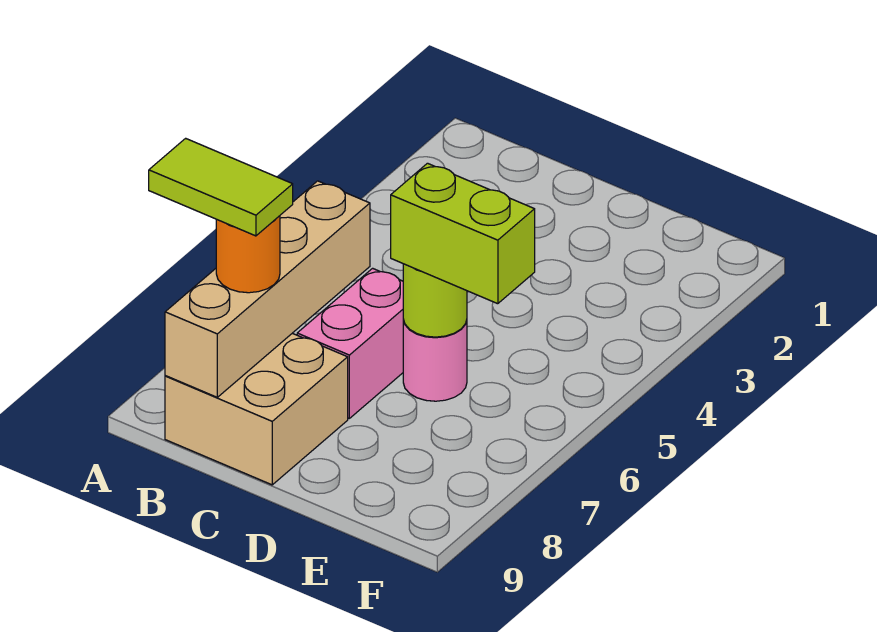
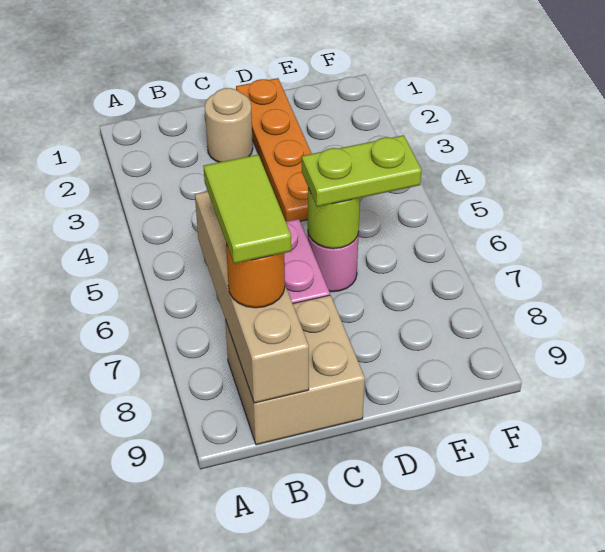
lime tile A8:B8 level 4 -> lime tile B7:B8 level 4
none -> tan round brick C2 level 1
none -> orange plate D1:D4 level 1
lime brick D6:E6 level 3 -> lime plate D6:E6 level 3

